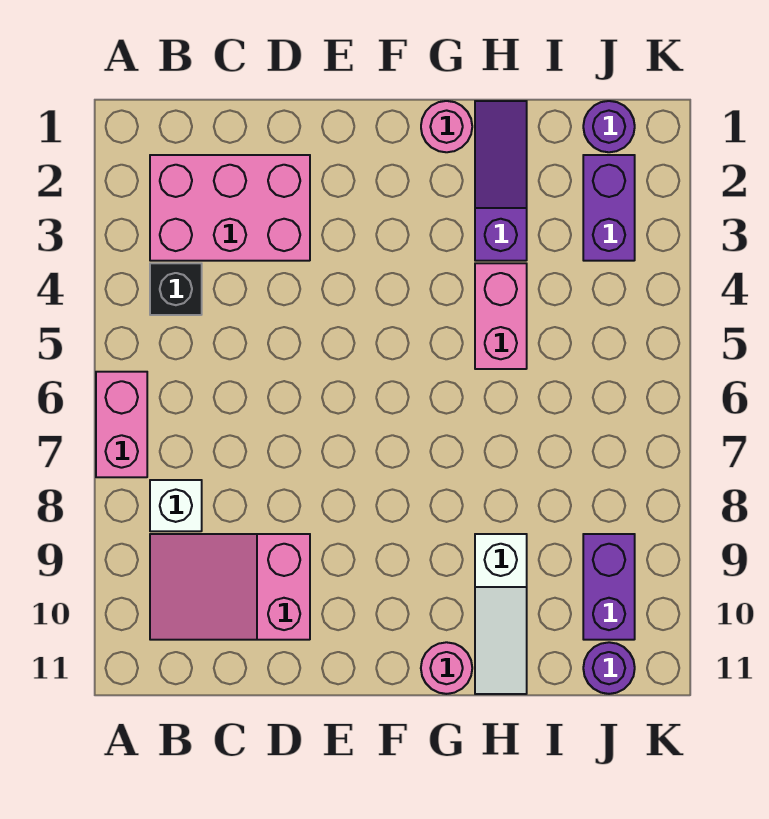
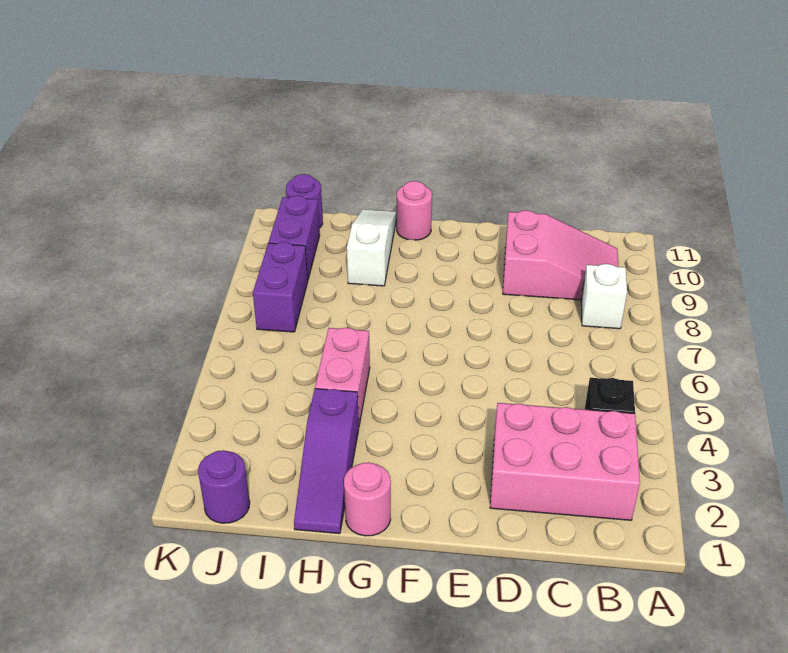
pink brick A6:A7 level 1 -> none
purple brick J2:J3 level 1 -> purple brick J7:J8 level 1

